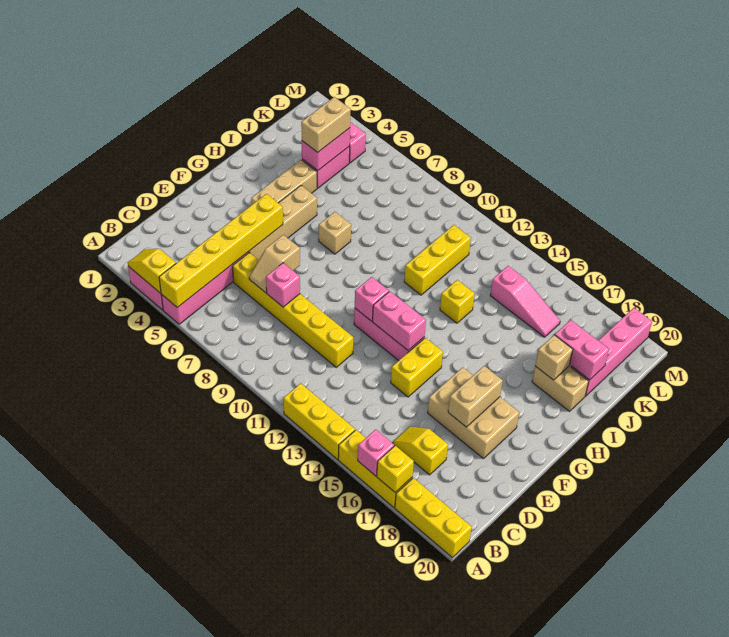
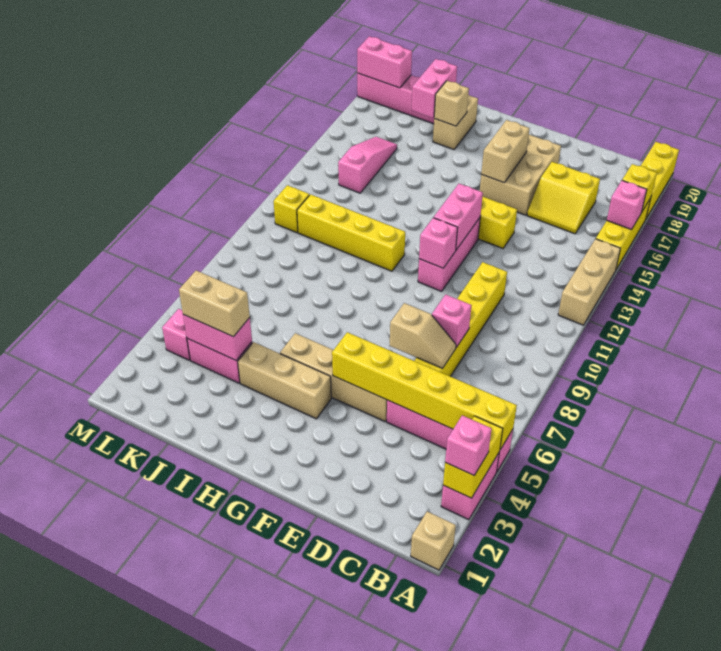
yellow slope A3:A4 level 2 top 4 -> yellow brick A3:A4 level 2
none -> pink brick A3 level 3
yellow brick A12:A14 level 1 -> tan brick A12:A14 level 1
yellow slope C16:C17 level 1 top 17 -> yellow slope C16:D17 level 1 top 17
tan brick E17:F17 level 2 -> tan brick F16:F17 level 2
tan brick H7 level 1 -> tan brick A1 level 1
yellow brick I11:K11 level 1 -> yellow brick H11:K11 level 1
yellow brick I13 level 1 -> yellow brick L11 level 1
none -> pink brick L19:M19 level 2

